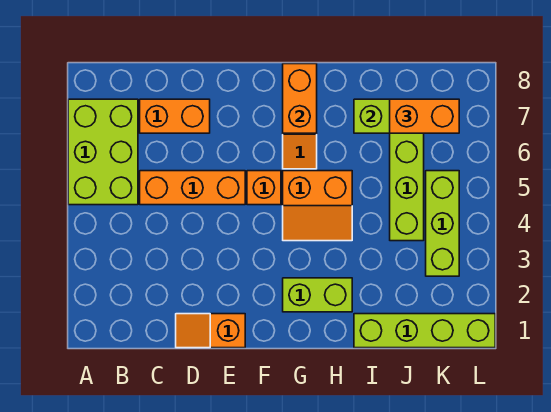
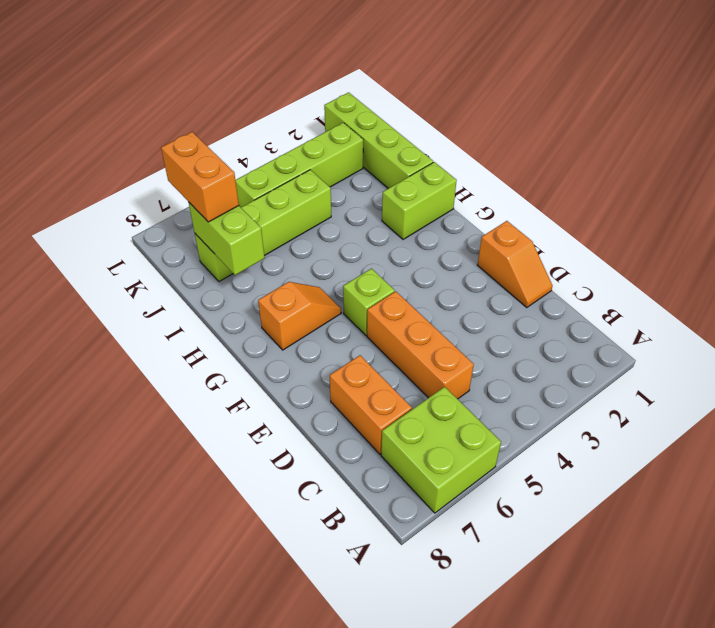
lime brick A5:B7 level 1 -> lime brick A6:B7 level 1
orange brick F5 level 1 -> lime brick F5 level 1
lime brick G2:H2 level 1 -> lime brick H1:H2 level 1
orange slope G4:H5 level 1 top 5 -> none
orange brick G7:G8 level 2 -> none
lime brick K3:K5 level 1 -> lime brick K2:K5 level 1

